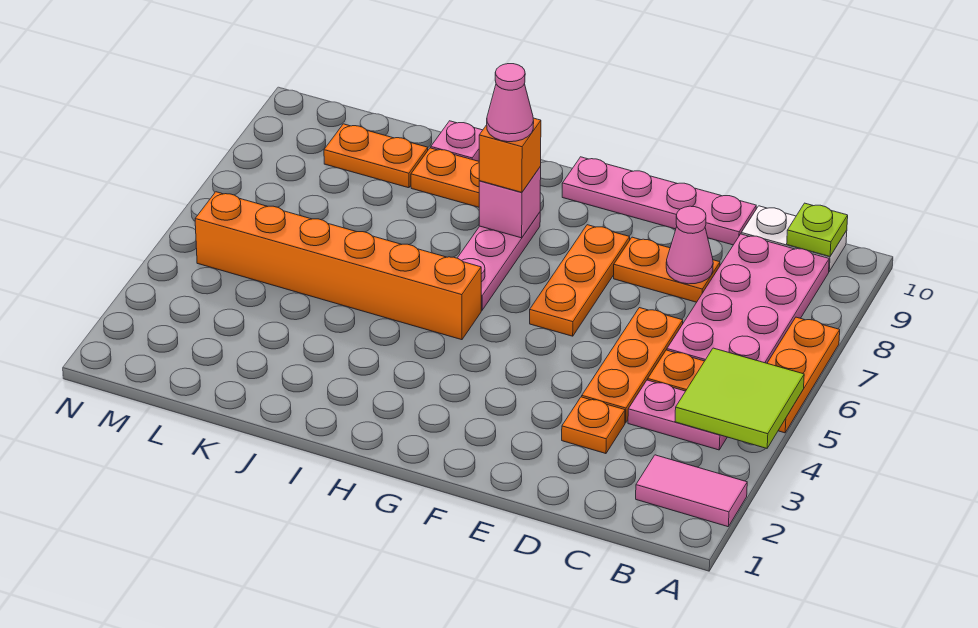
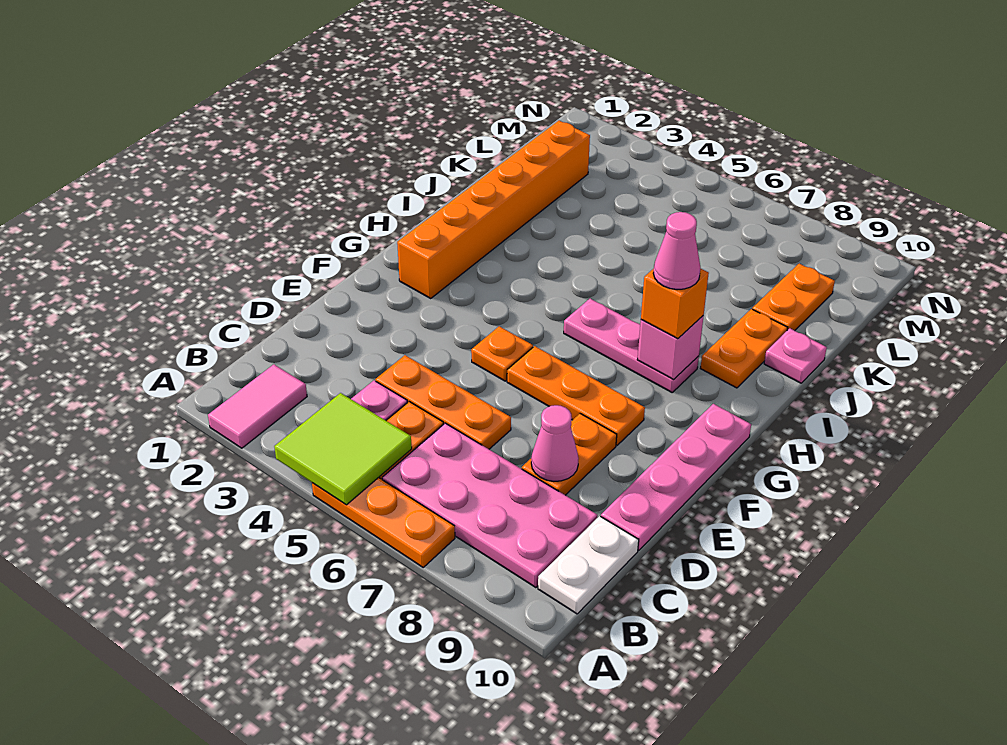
lime plate B10 level 2 -> none
orange plate D3 level 1 -> orange plate F5 level 1
orange brick H5:M5 level 1 -> orange brick G2:L2 level 1

